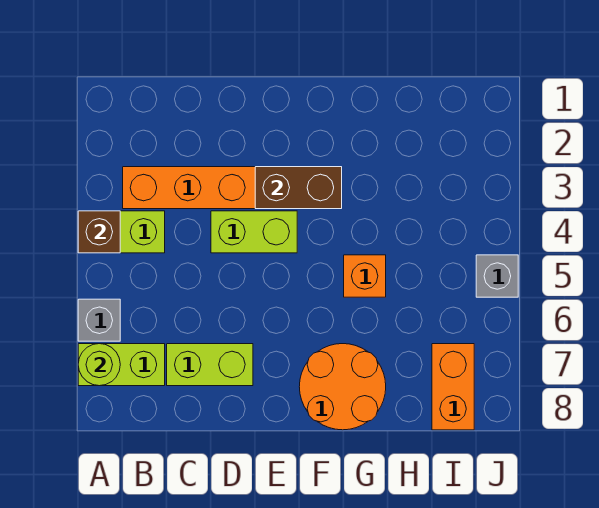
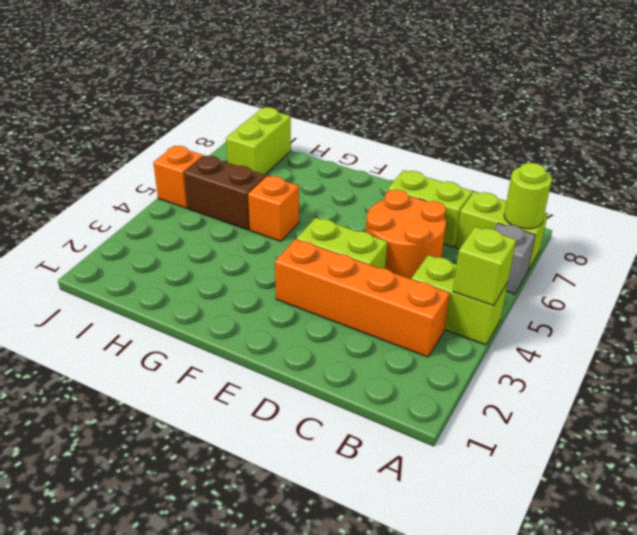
brown brick A4 level 2 -> lime brick A4 level 2
brown brick E3:F3 level 2 -> brown brick H5:I5 level 1
orange round brick F7:G8 level 1 -> orange round brick C5:D6 level 1
orange brick I7:I8 level 1 -> lime brick I7:I8 level 1
grey brick J5 level 1 -> orange brick J5 level 1

